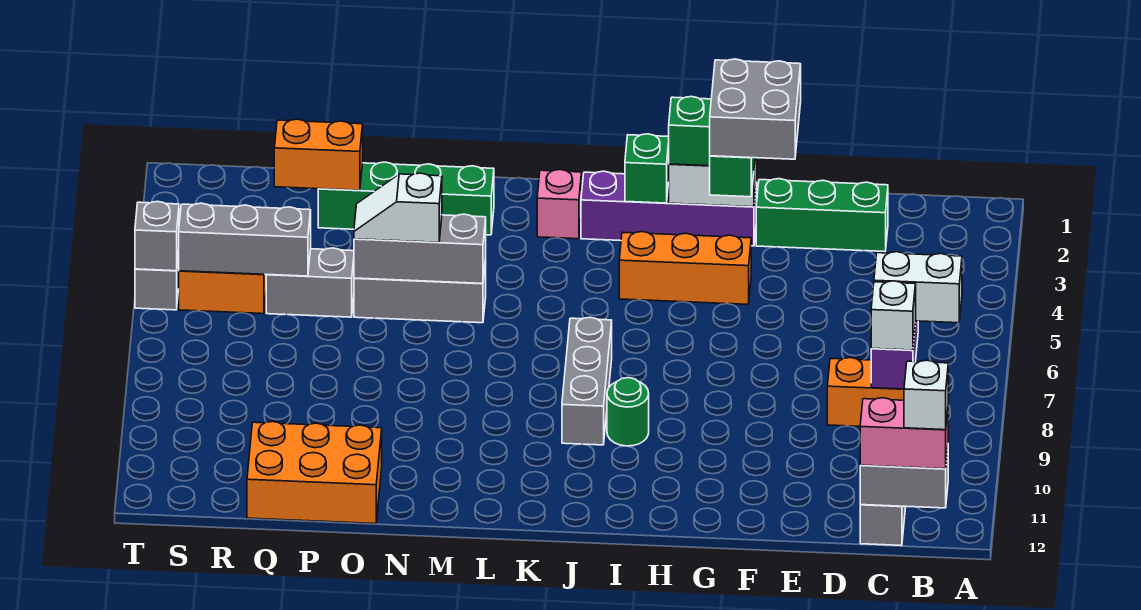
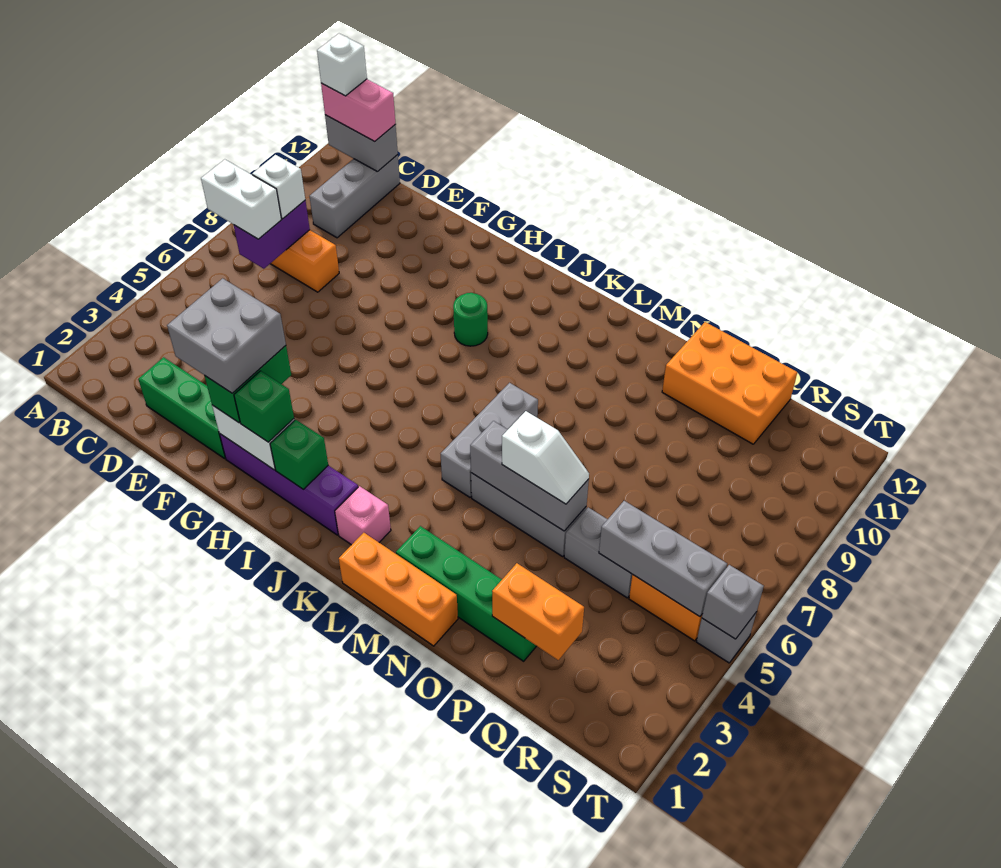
orange brick G4:I4 level 1 -> orange brick L1:N1 level 1
grey brick J7:J9 level 1 -> grey brick L5:L7 level 1

